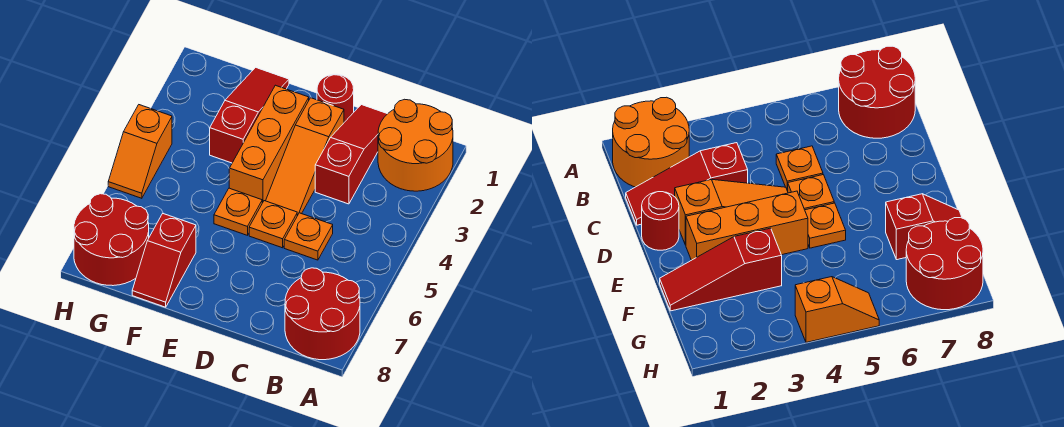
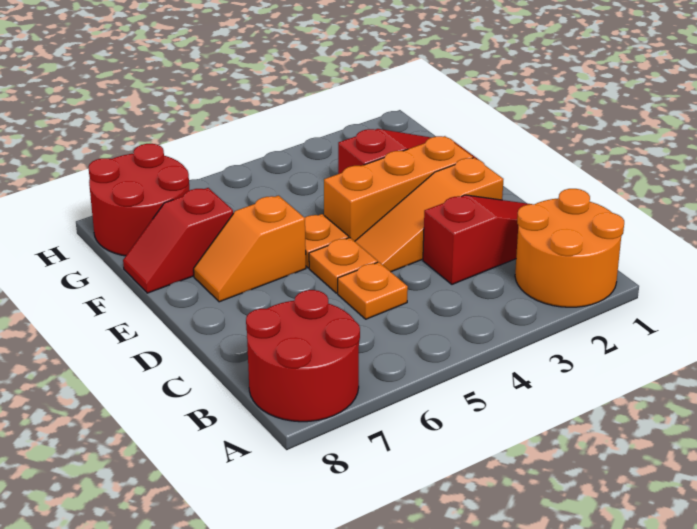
red round brick D1 level 1 -> none
orange slope H4:H5 level 1 top 4 -> orange slope E6:E7 level 1 top 6

